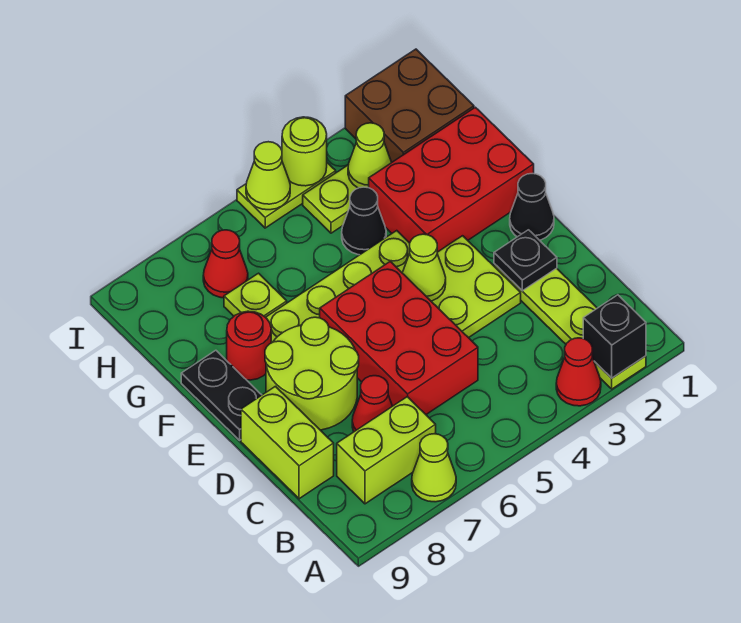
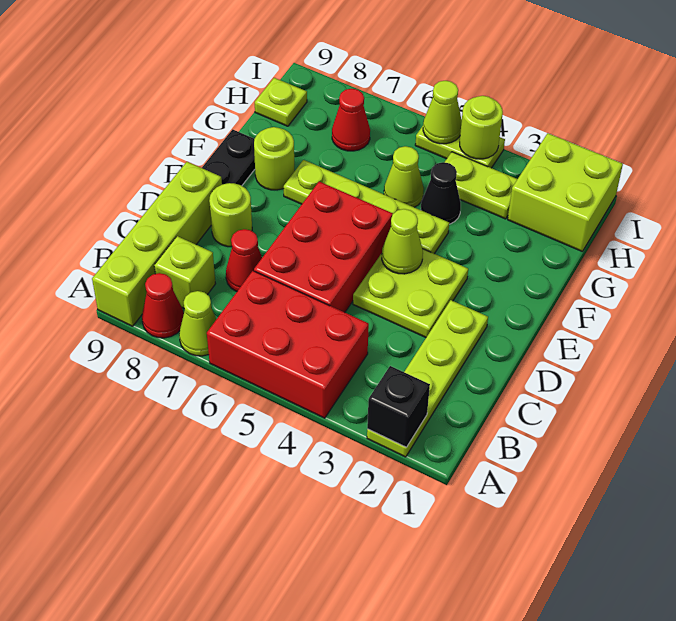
red cone A3 level 1 -> red cone A8 level 1
lime brick B7:B8 level 1 -> lime brick B8 level 1
lime brick C9:D9 level 1 -> lime brick A9:D9 level 1
black plate D2 level 2 -> none
lime round brick D7:E8 level 1 -> lime round brick D8 level 1
black cone E1 level 1 -> none
red brick F1:G3 level 1 -> red brick A4:B6 level 1
red round brick F8 level 1 -> lime round brick F8 level 1
lime plate G7 level 1 -> lime plate H9 level 1
brown brick H1:I2 level 1 -> lime brick H1:I2 level 1
lime cone H3 level 2 -> lime cone G5 level 1

